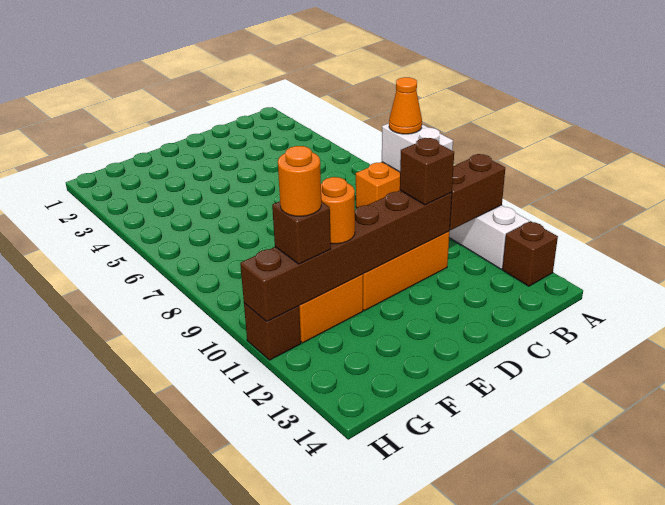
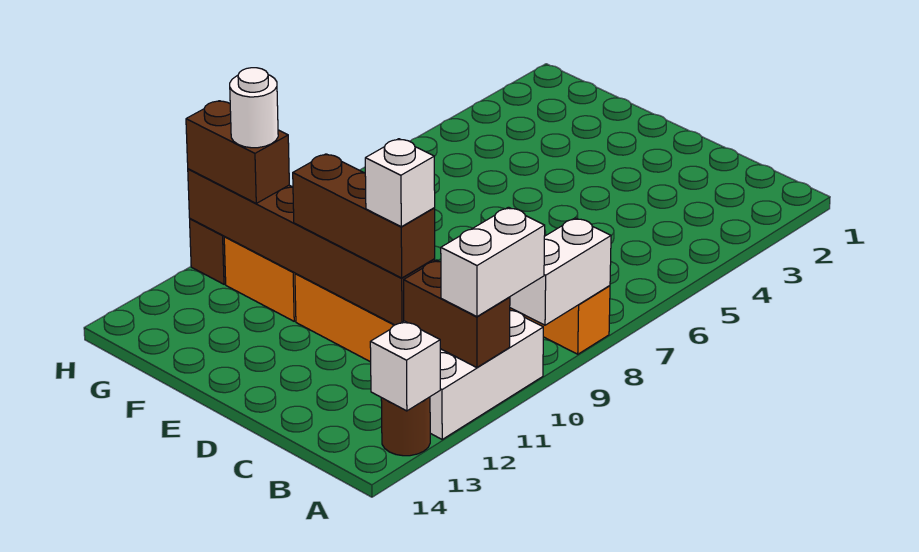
orange cone A8 level 3 -> none
none -> white brick A10:A11 level 3
brown brick A13 level 1 -> brown round brick A13 level 1
none -> white brick A13 level 2
brown brick C11 level 3 -> brown brick C11:E11 level 3
none -> white brick C11 level 4
orange round brick F11 level 3 -> none
brown brick G11 level 3 -> brown brick G11:H11 level 3
orange round brick G11 level 4 -> white round brick G11 level 4

